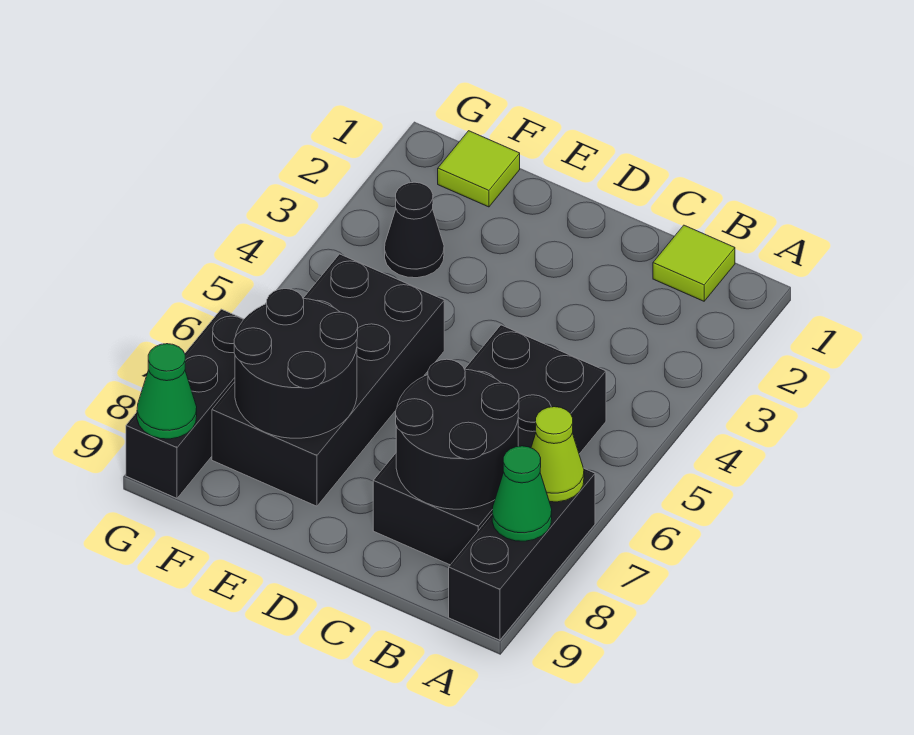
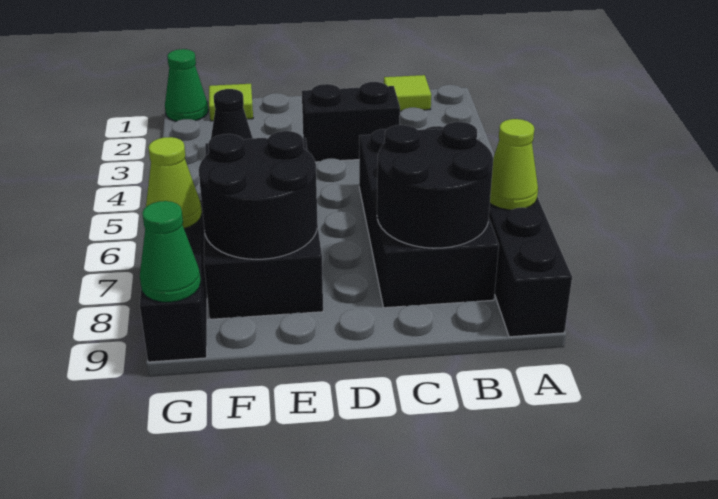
green cone A8 level 2 -> green cone G1 level 1
none -> black brick C3:D3 level 1
none -> lime cone G7 level 2

